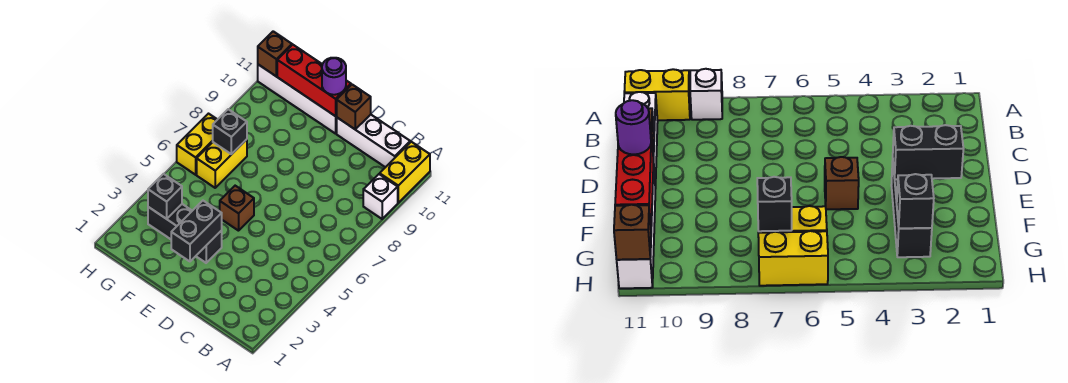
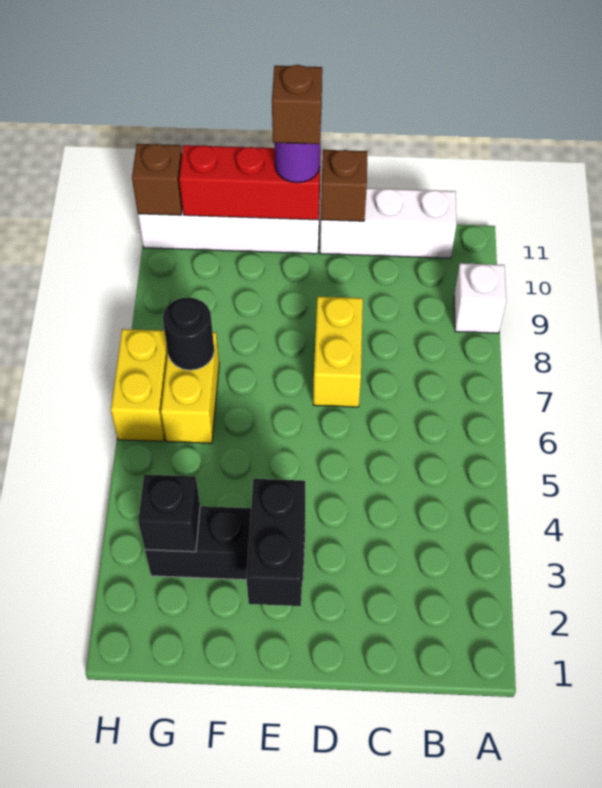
yellow brick A10:A11 level 1 -> yellow brick D7:D8 level 1
brown brick E5 level 1 -> brown brick E11 level 4
black brick G7 level 2 -> black round brick G7 level 2

